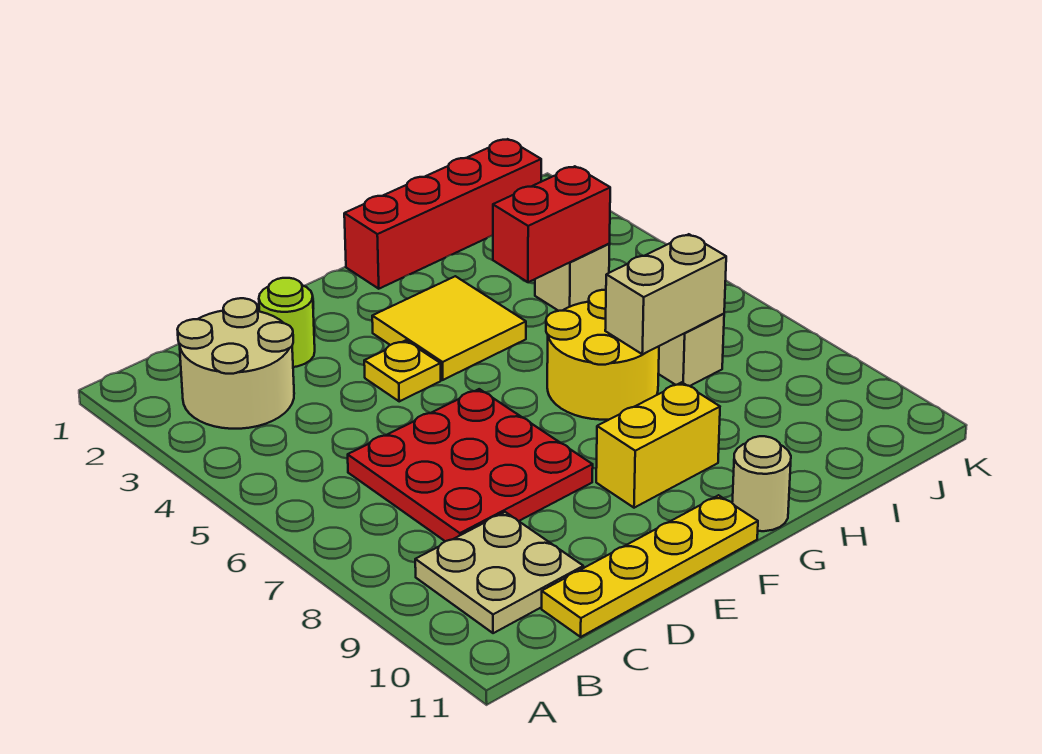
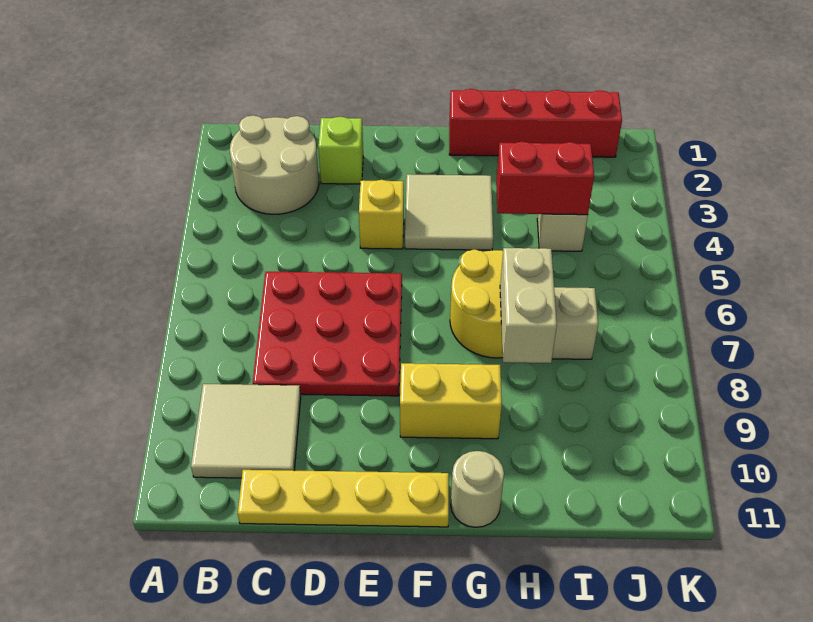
tan plate B9:C10 level 1 -> tan tile B9:C10 level 1
lime round brick D2 level 1 -> lime brick D2 level 1
yellow plate E4 level 1 -> yellow brick E4 level 1
yellow tile F3:G4 level 1 -> tan tile F3:G4 level 1
tan brick H7:I7 level 2 -> tan brick H7:H8 level 2

